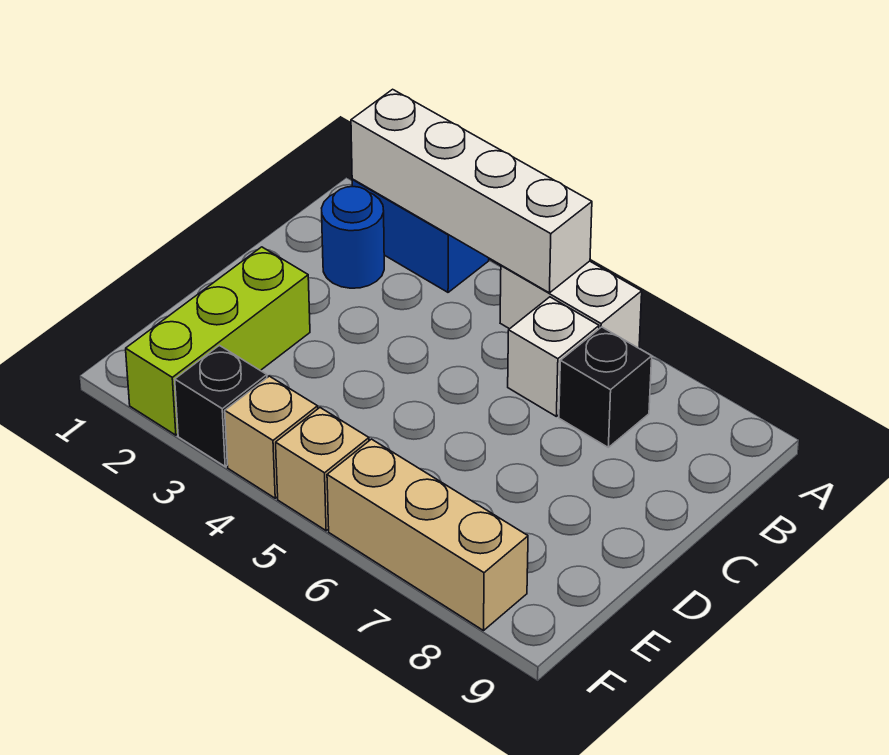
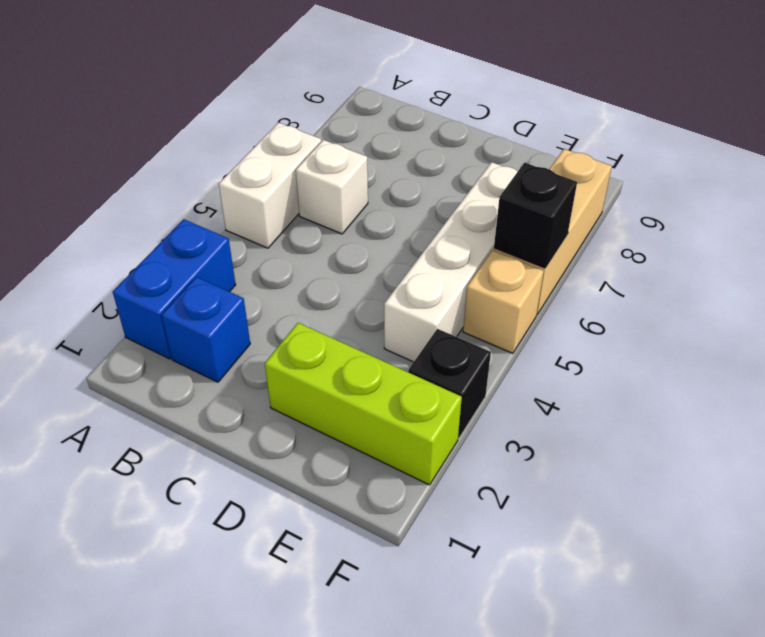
white brick A2:A5 level 2 -> white brick E4:E7 level 1
blue round brick B2 level 1 -> blue brick B2 level 1
black brick B7 level 1 -> black brick F6 level 2
tan brick F4 level 1 -> none

